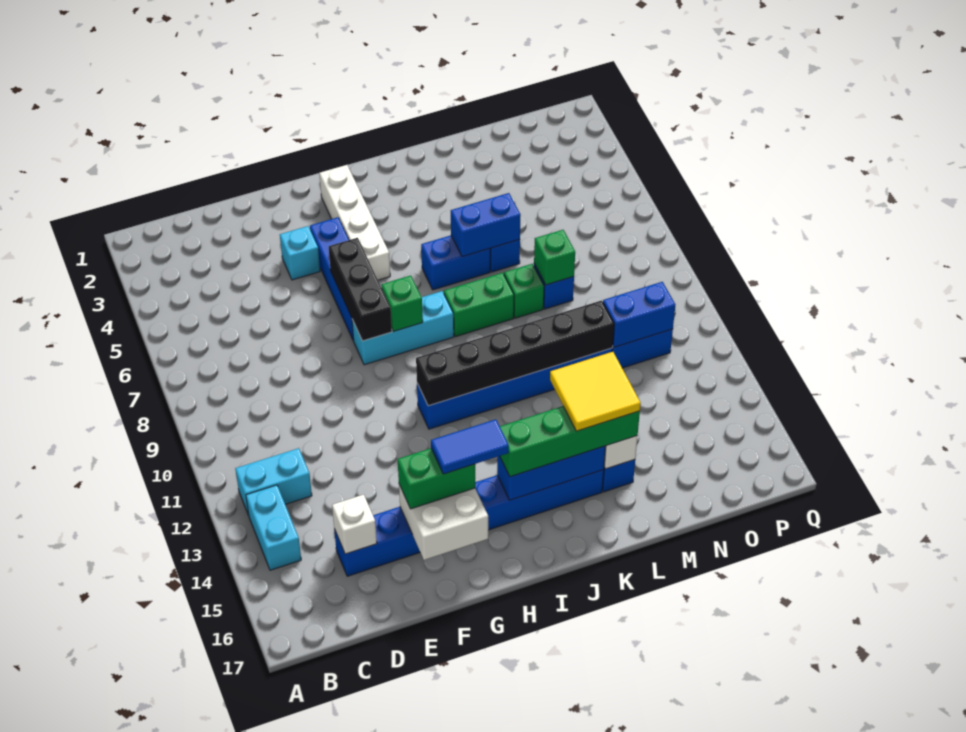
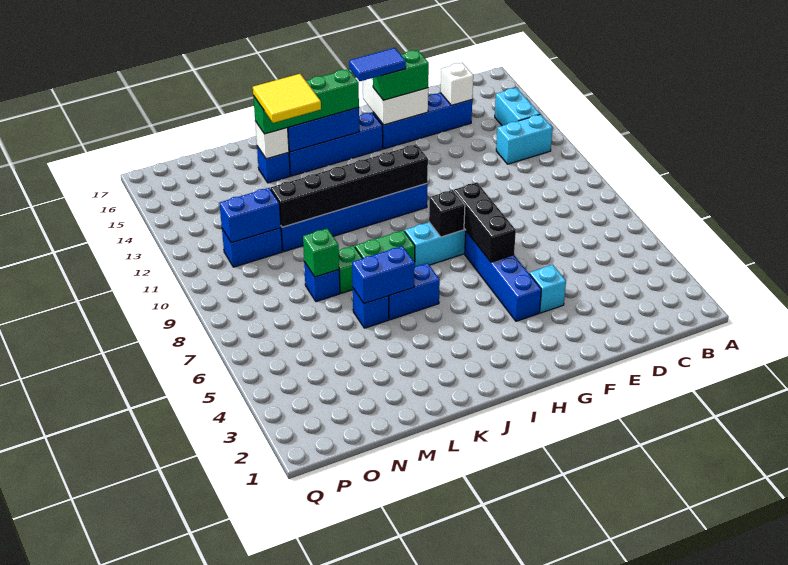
white brick H2:H5 level 1 -> none
green brick H8 level 2 -> black brick H8 level 2

